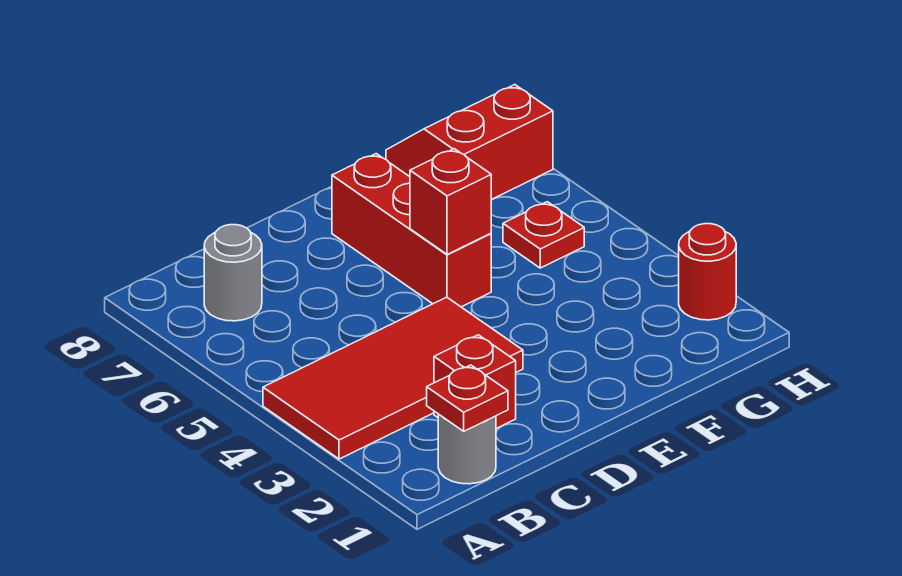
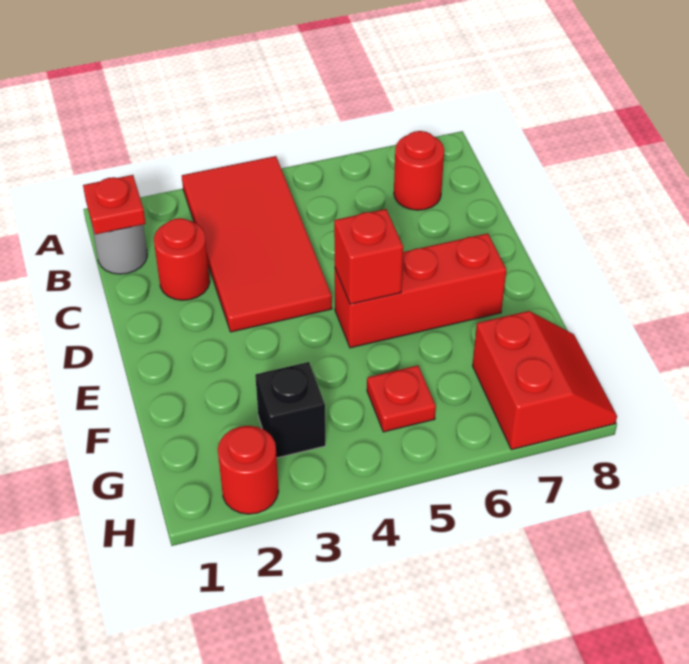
grey round brick B7 level 1 -> red round brick B7 level 1
red brick C2 level 1 -> red round brick C2 level 1
none -> black brick G3 level 1

